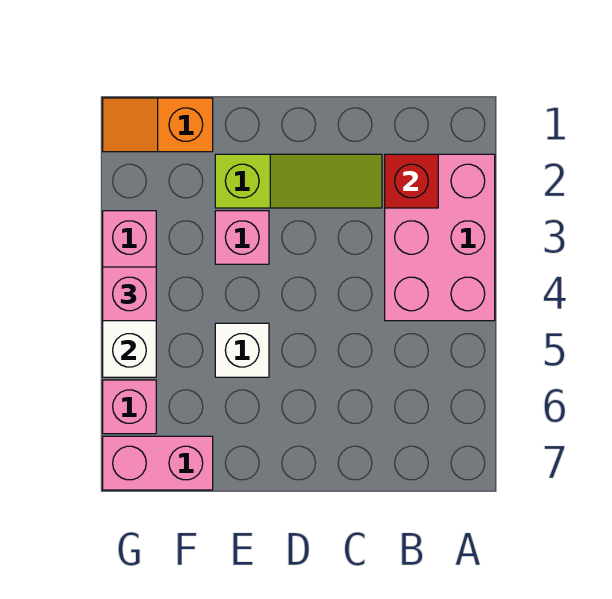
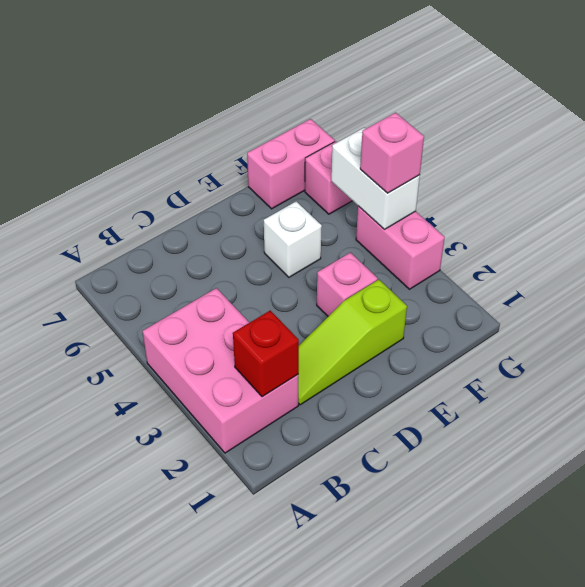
orange slope F1:G1 level 1 top F -> none

